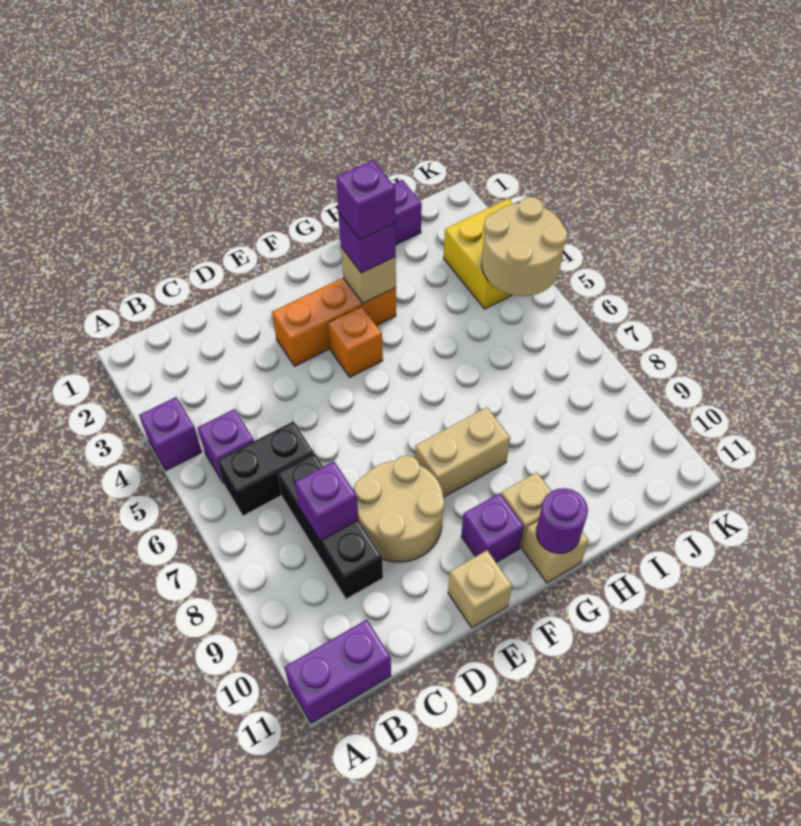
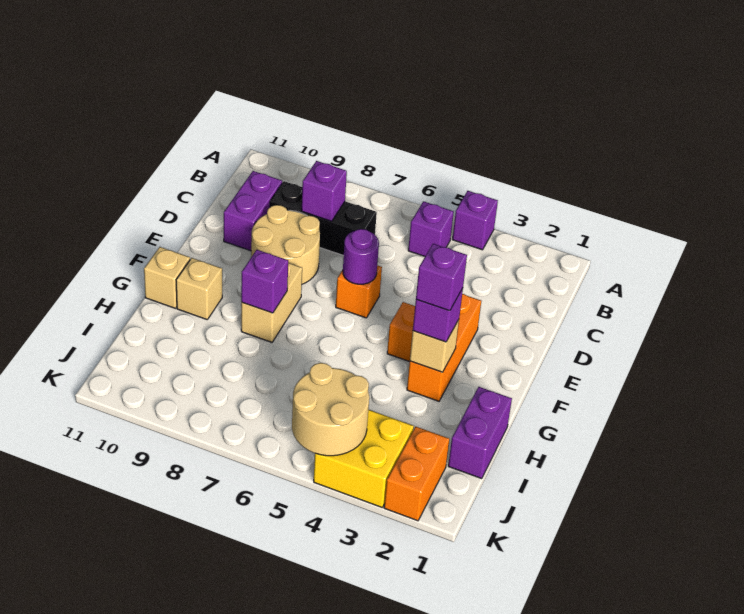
purple brick A11:B11 level 1 -> purple brick C10:D10 level 1
black brick B6:C6 level 1 -> none
none -> orange brick E6 level 1
tan brick E11 level 1 -> none
purple brick F10 level 1 -> purple brick G8 level 2
purple round brick G11 level 2 -> purple round brick E6 level 2
none -> orange brick J2:K2 level 1

